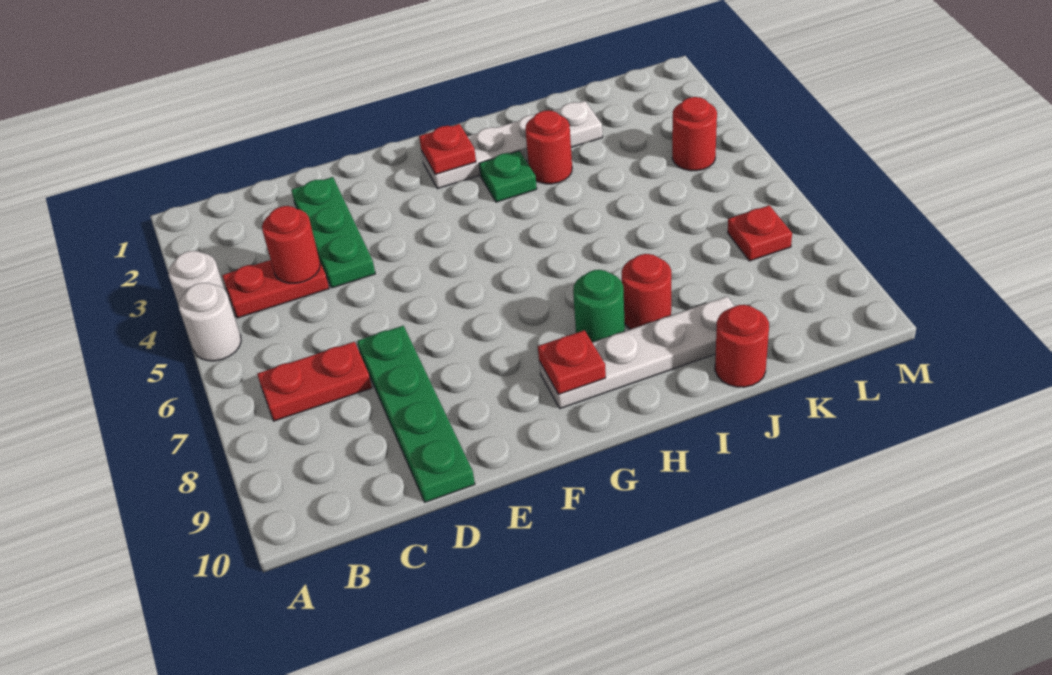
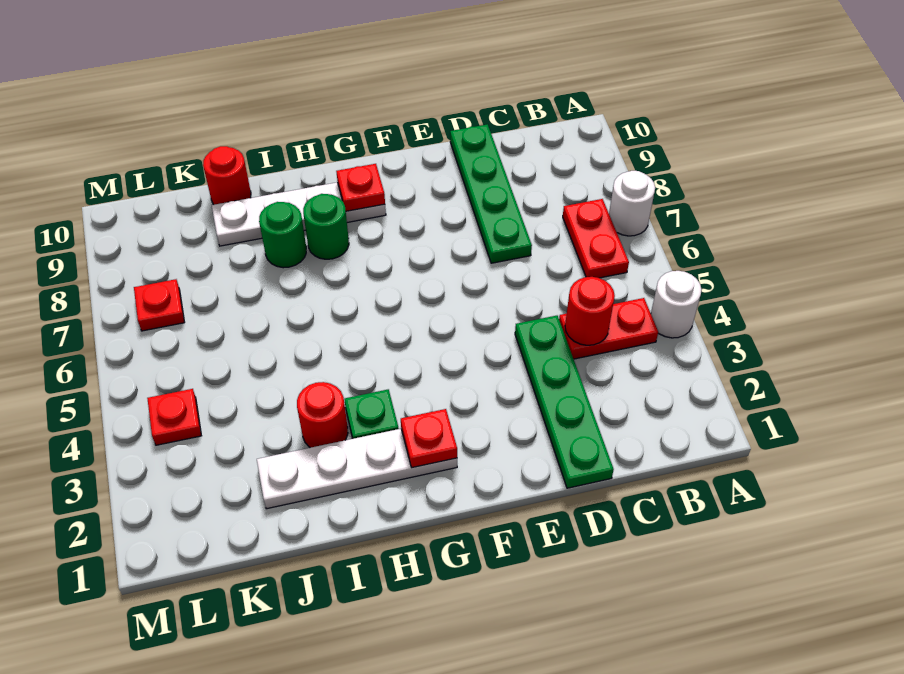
white round brick A5 level 1 -> white round brick A7 level 1
red plate B7:C7 level 1 -> red plate B6:B7 level 1
green plate D2:D4 level 1 -> green plate D1:D4 level 1
red round brick I8 level 1 -> green round brick I8 level 1
red round brick L4 level 1 -> red plate L4 level 1

